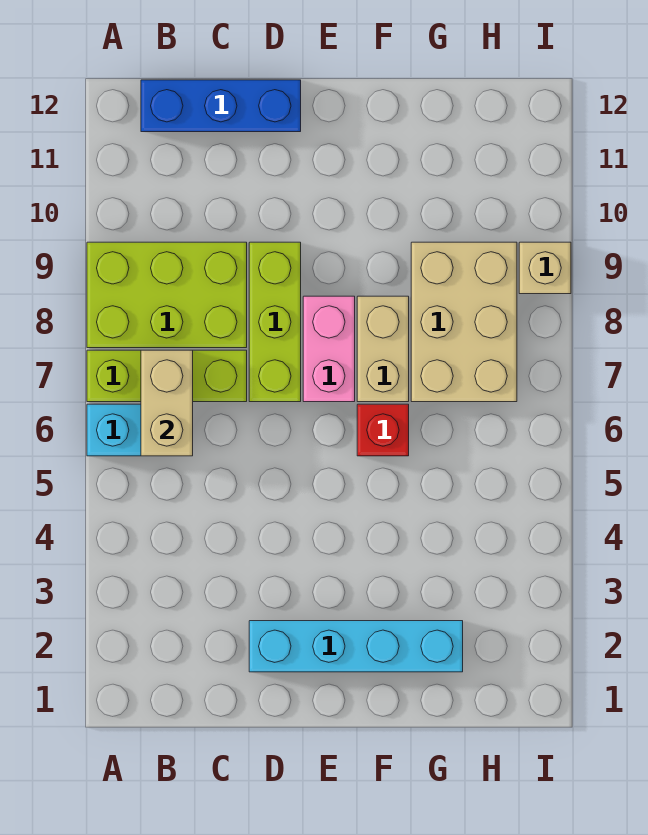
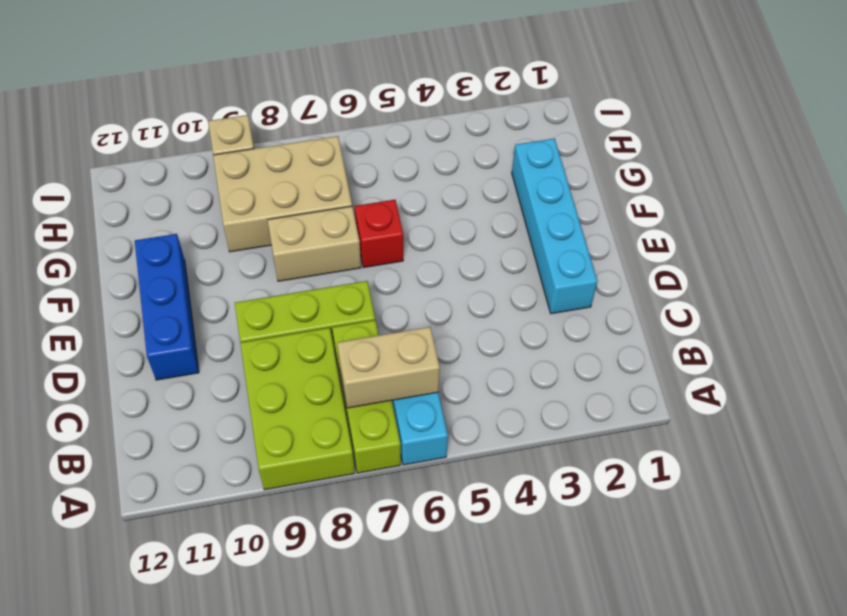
blue brick B12:D12 level 1 -> blue brick D11:F11 level 1
pink brick E7:E8 level 1 -> none

